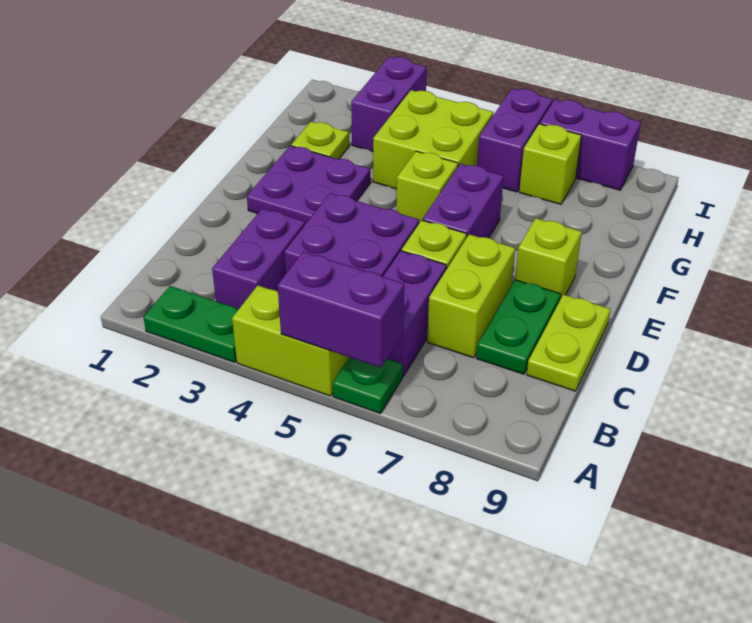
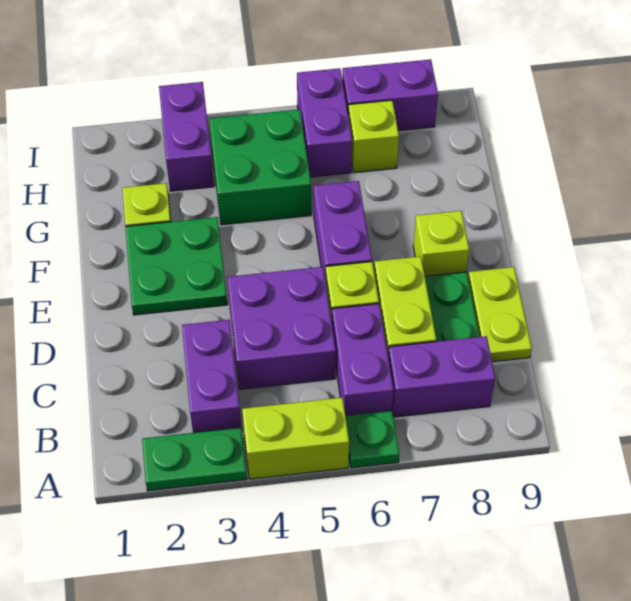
purple brick A5:A6 level 2 -> purple brick B7:B8 level 1
purple plate E2:F3 level 1 -> green plate E2:F3 level 1
lime brick F5 level 1 -> none
lime brick G4:H5 level 1 -> green brick G4:H5 level 1

